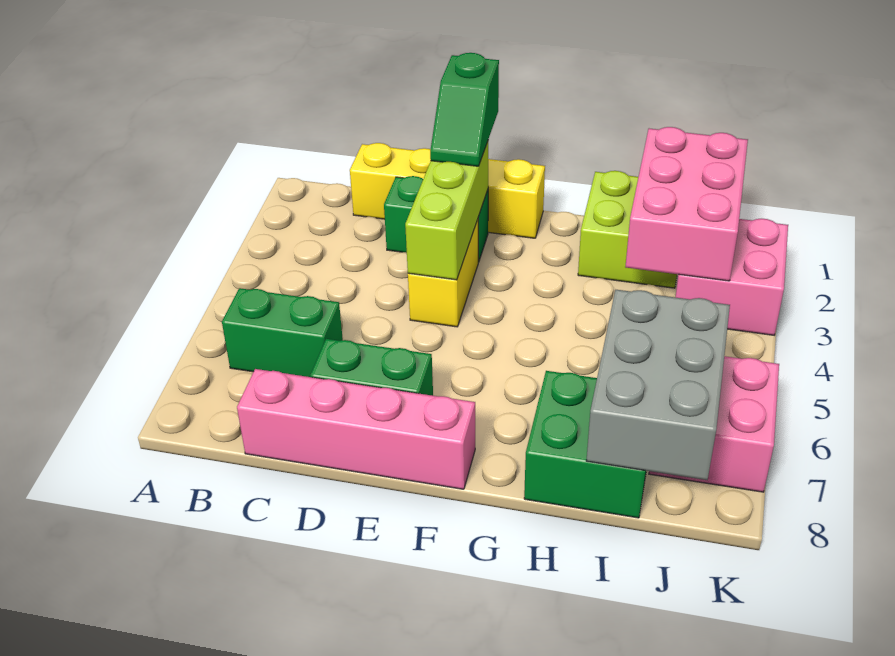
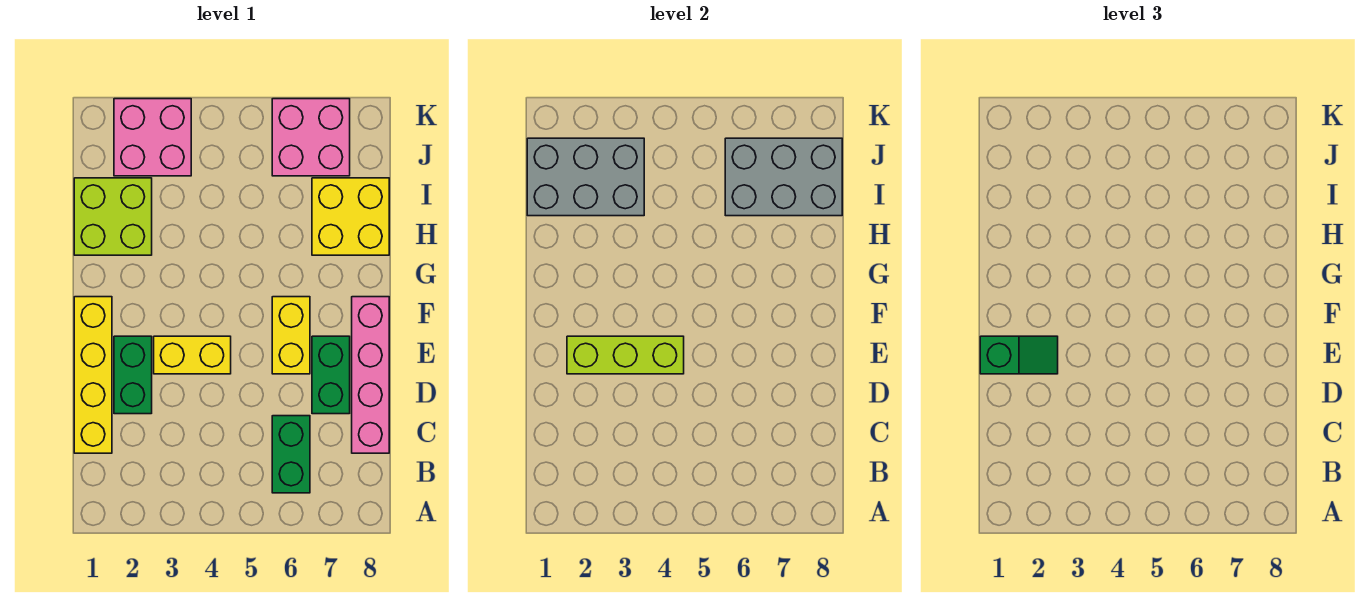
none -> yellow brick E6:F6 level 1
green brick H7:I8 level 1 -> yellow brick H7:I8 level 1
pink brick I1:J3 level 2 -> grey brick I1:J3 level 2

